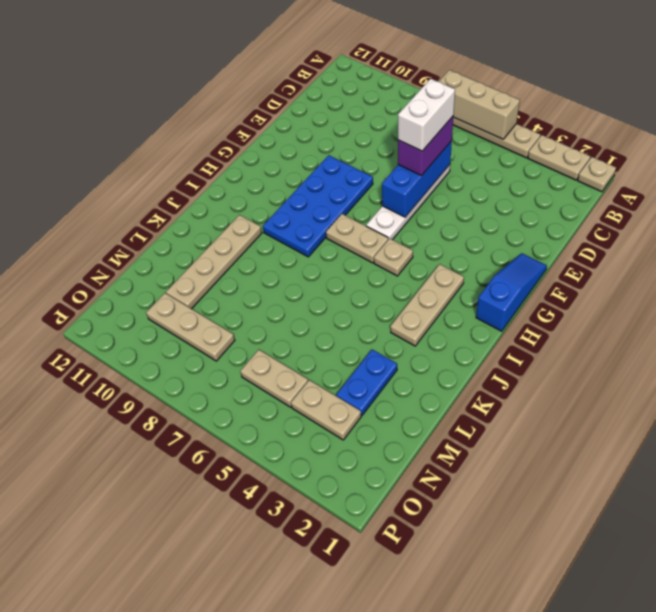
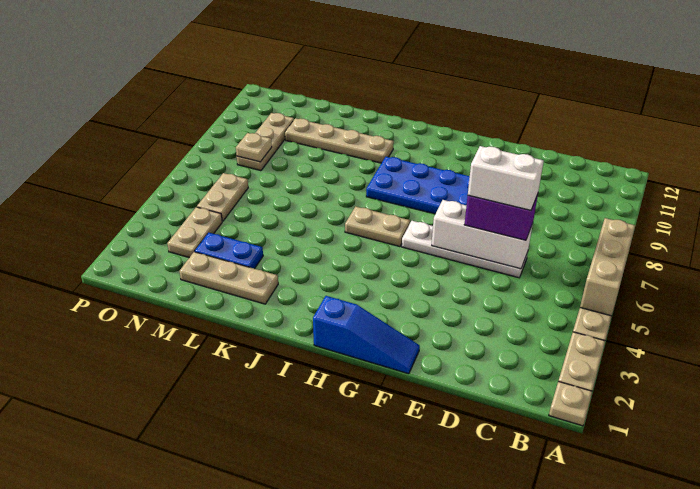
blue brick D6:F6 level 2 -> white brick D6:F6 level 2
tan plate H3:J3 level 1 -> tan plate K2:M2 level 1
tan plate H5 level 1 -> tan plate N8 level 2
tan plate H6:H7 level 1 -> tan plate H6:I6 level 1

